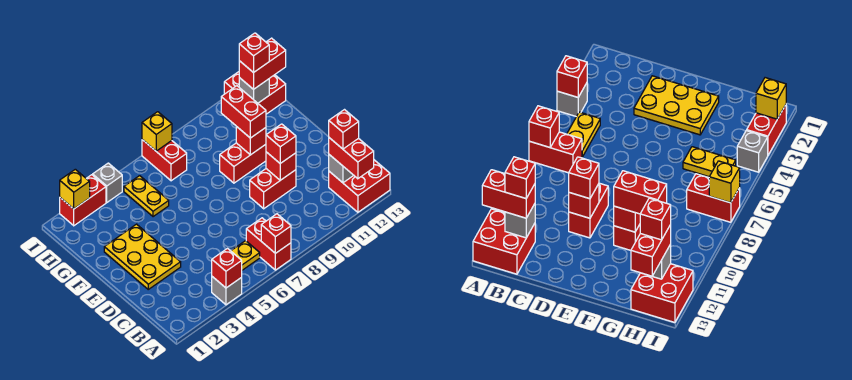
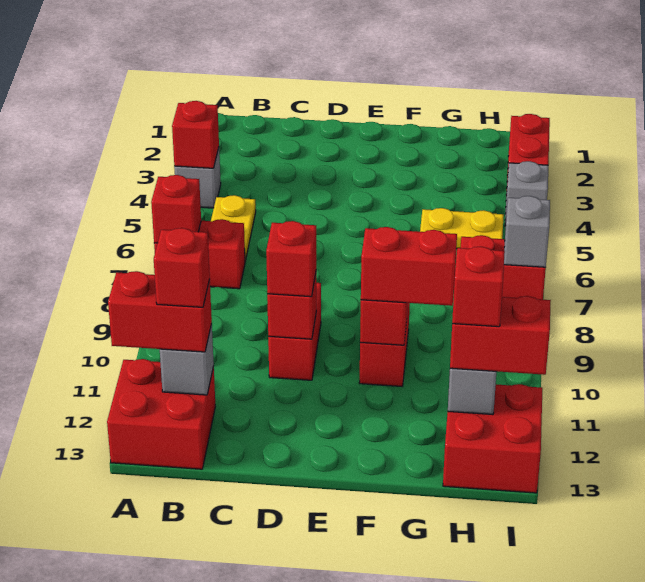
yellow plate D2:F3 level 1 -> none
red brick H12:H13 level 3 -> red brick H12:I12 level 3
yellow brick I2 level 2 -> none
yellow brick I7 level 2 -> grey brick I7 level 2

